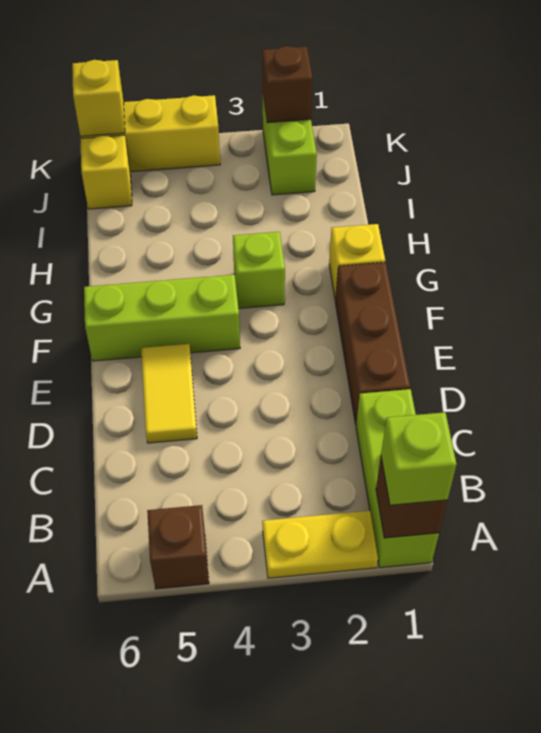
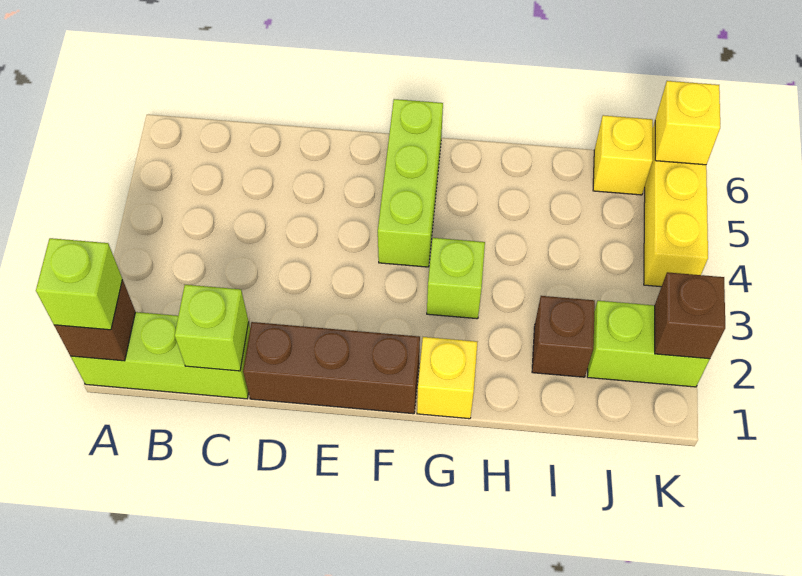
yellow plate A2:A3 level 1 -> none
brown brick A5 level 1 -> brown brick I2 level 1
none -> lime brick C1 level 2
yellow tile D5:E5 level 1 -> none

